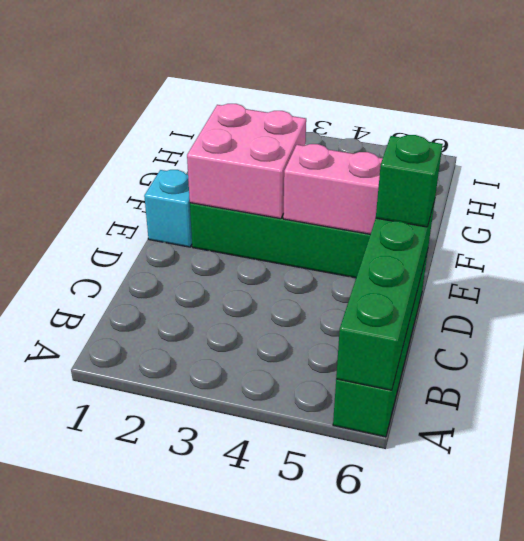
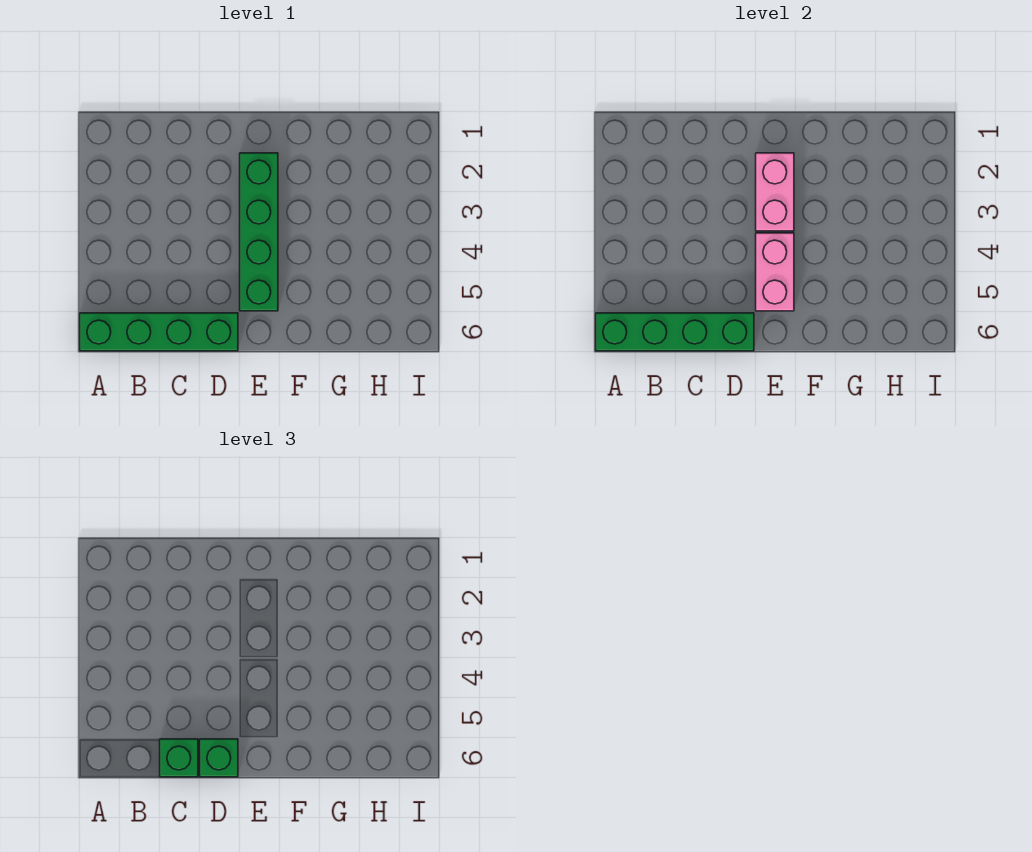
none -> green brick C6 level 3
cyan brick E1 level 1 -> none
pink brick E2:F3 level 2 -> pink brick E2:E3 level 2

